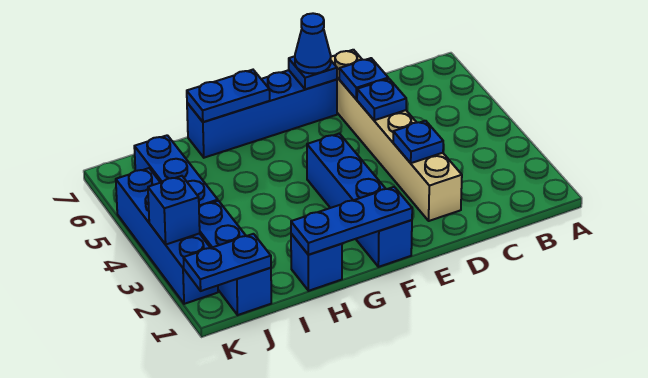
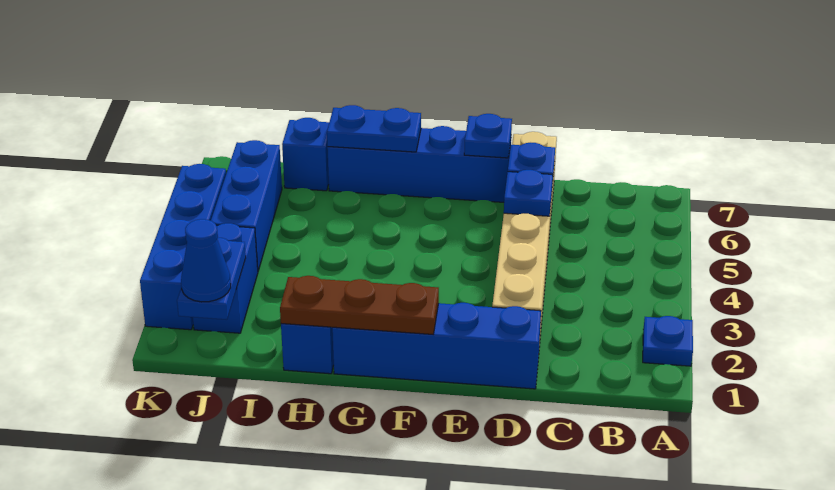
blue plate D3 level 2 -> blue plate A2 level 1
blue cone E7 level 3 -> blue cone J1 level 3
blue brick F1:F4 level 1 -> blue brick D1:G1 level 1
blue plate F1:H1 level 2 -> brown plate F1:H1 level 2
blue brick J1:J3 level 1 -> blue brick J2:J3 level 1
blue plate J1:K1 level 2 -> blue plate J1:J2 level 2
blue brick K3 level 2 -> blue brick I7 level 1

